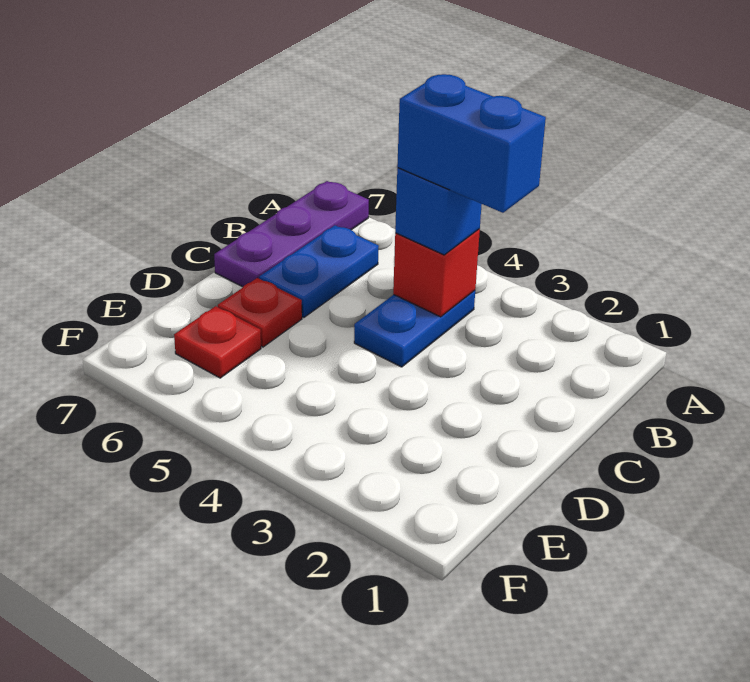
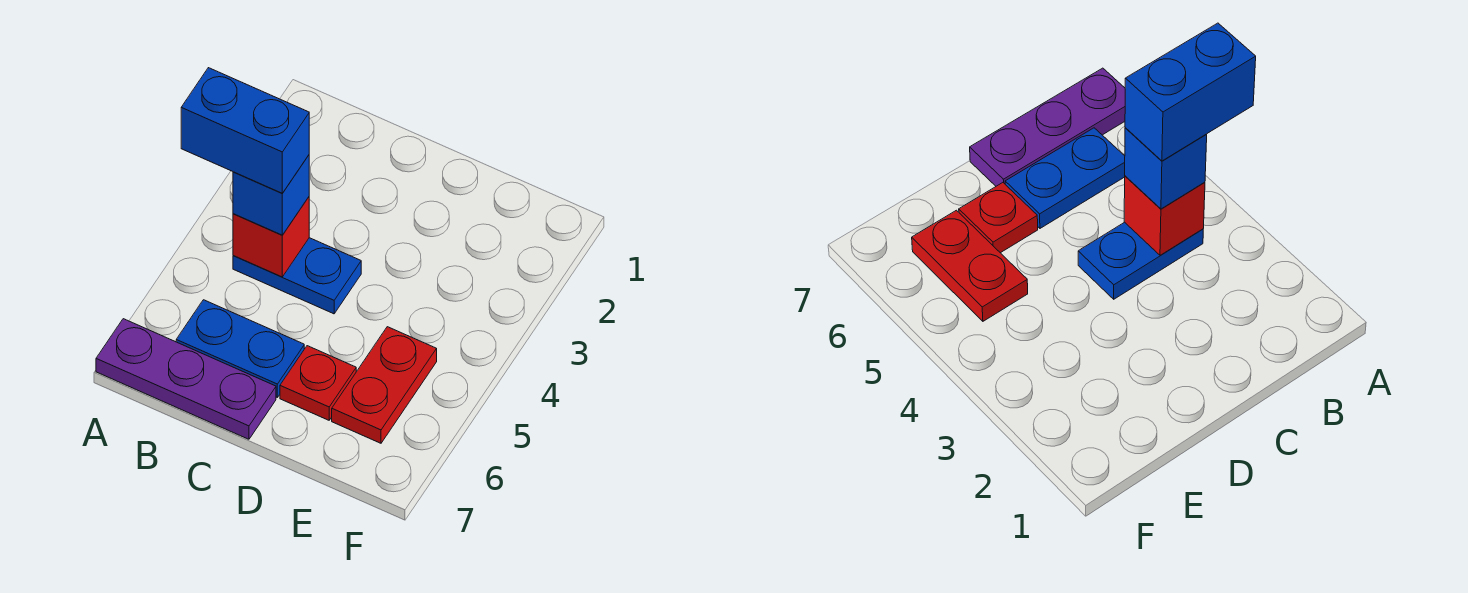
blue brick B3:B4 level 4 -> blue brick A4:B4 level 4
red plate E6 level 1 -> red plate E5:E6 level 1

